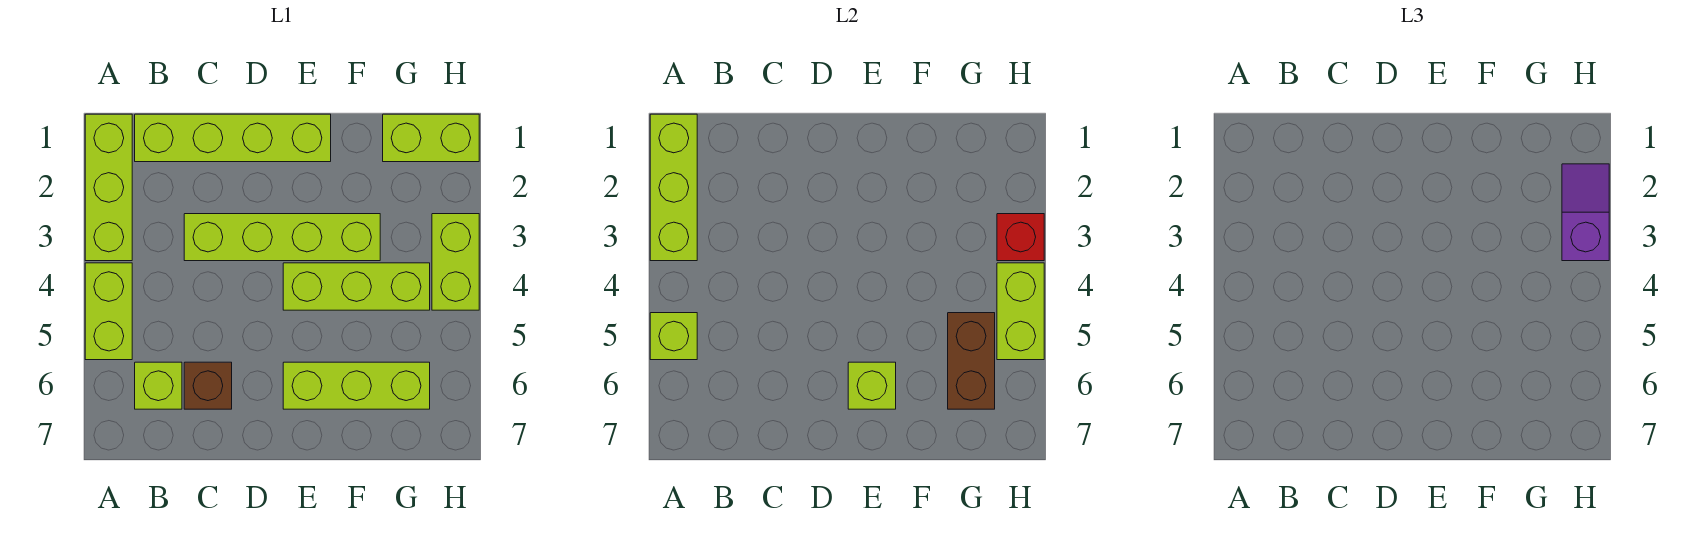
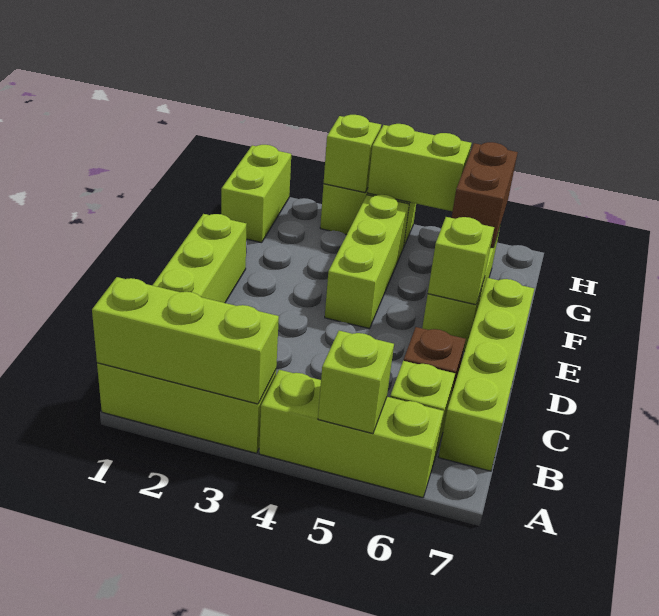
lime brick A4:A5 level 1 -> lime brick A4:A6 level 1
lime brick C3:F3 level 1 -> lime brick B7:E7 level 1
brown brick G5:G6 level 2 -> brown brick G6:H6 level 2
purple slope H2:H3 level 3 top 3 -> none
red brick H3 level 2 -> lime brick H3 level 2

